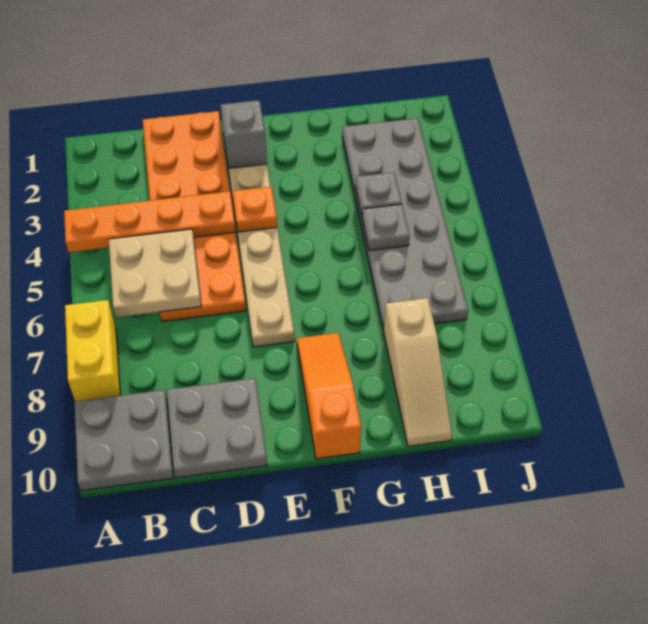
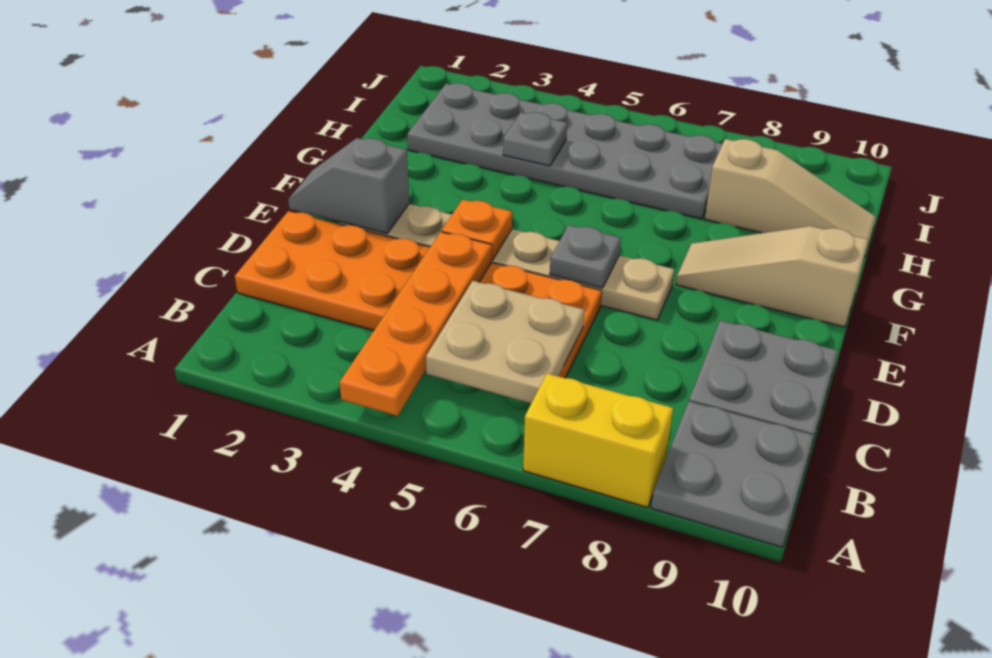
orange slope F8:F10 level 1 top 10 -> tan slope F8:F10 level 1 top 10
grey plate H5 level 2 -> grey plate E6 level 2

